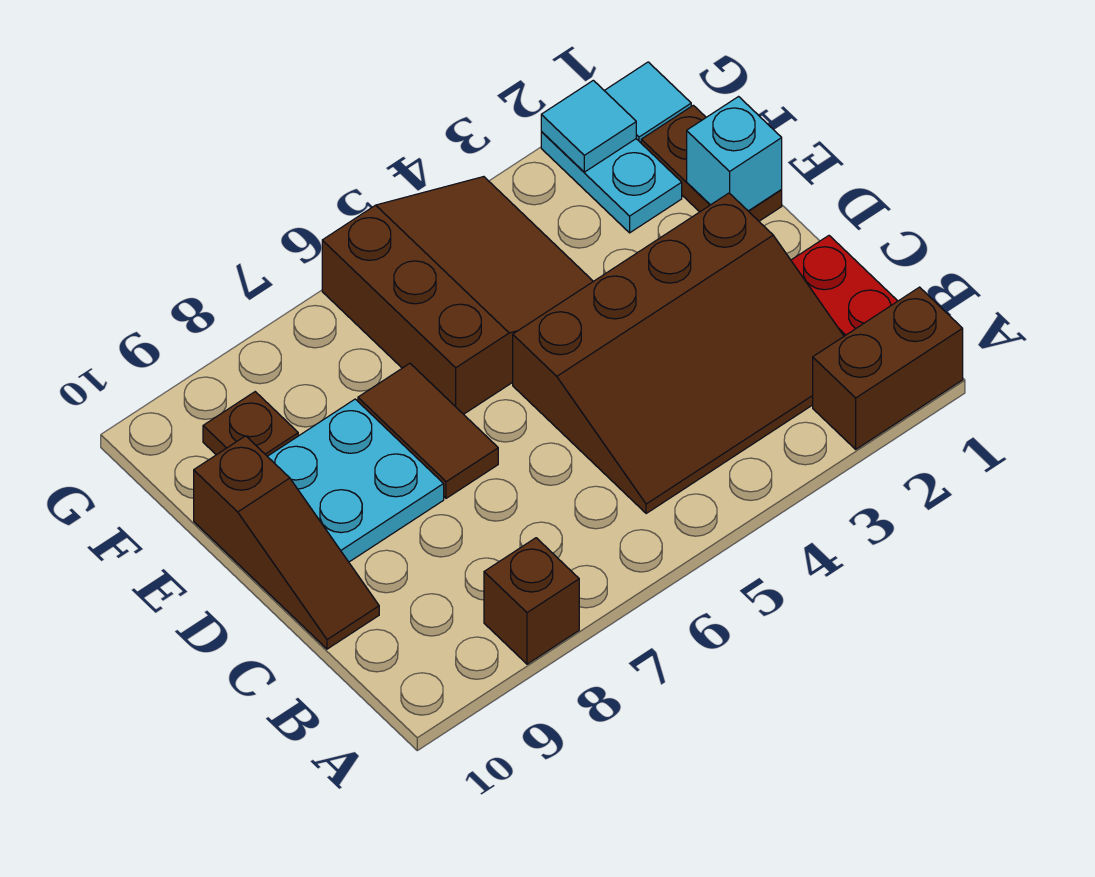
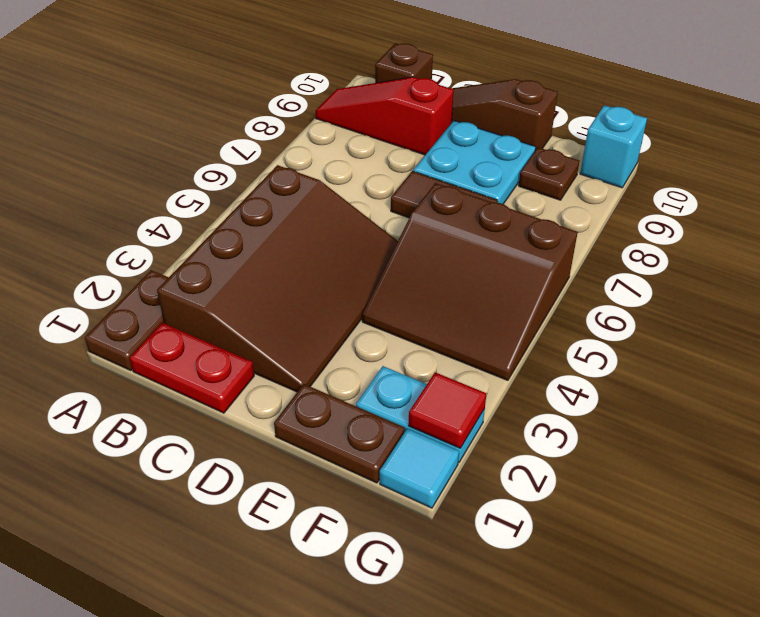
brown brick A1:A2 level 1 -> brown plate A1:A2 level 1
brown brick A8 level 1 -> brown brick B10 level 1
none -> red slope A9:C9 level 1 top C
brown slope B2:D5 level 1 top D -> brown slope B2:D5 level 1 top B
cyan brick E1 level 2 -> cyan brick G10 level 1
cyan tile G2 level 2 -> red tile G2 level 2

